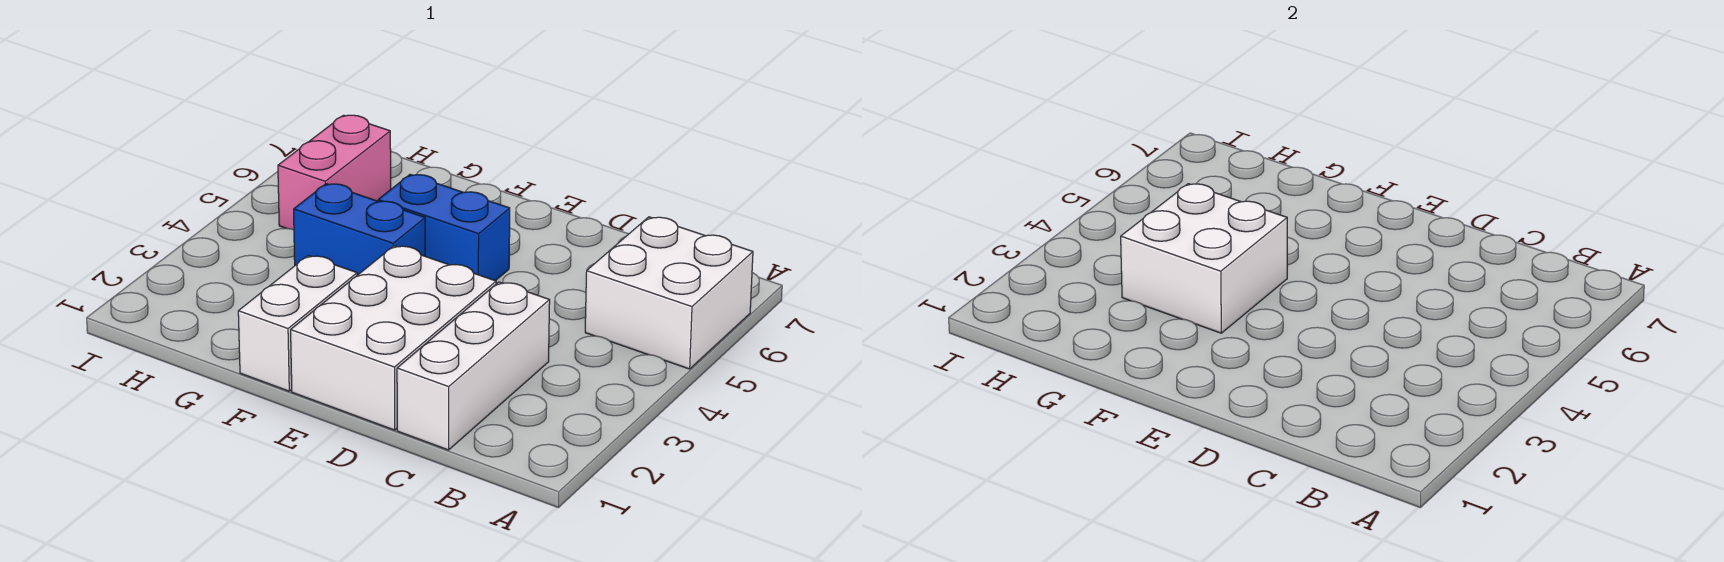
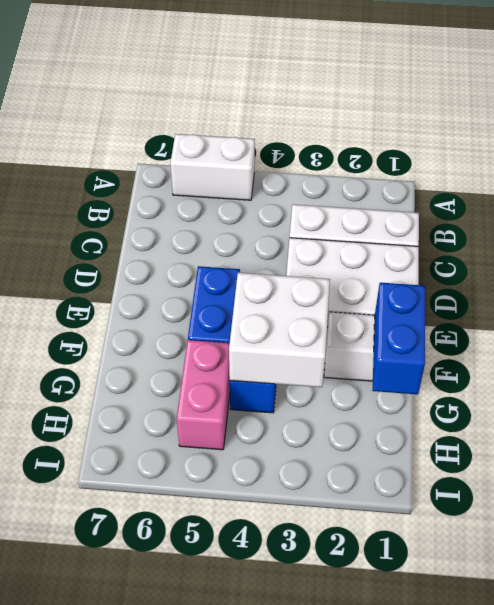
white brick A5:B6 level 1 -> white brick A5:A6 level 1
none -> blue brick F1:G1 level 2
pink brick H5:H6 level 1 -> pink brick G5:H5 level 1

